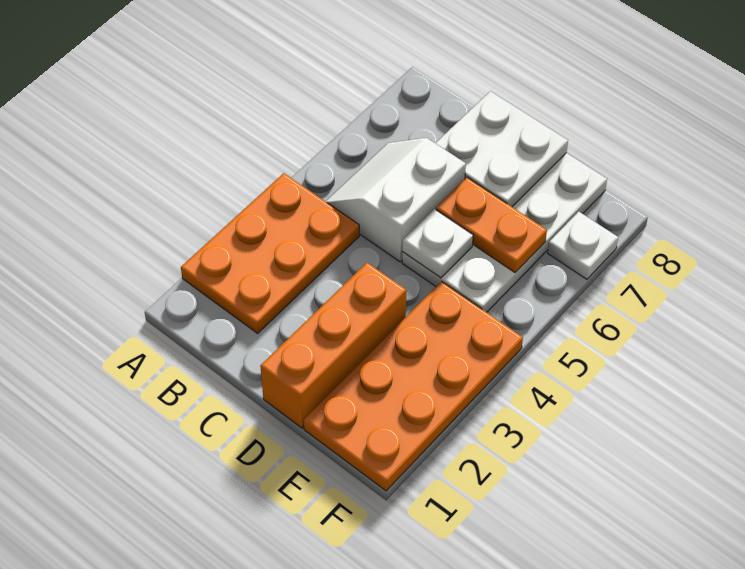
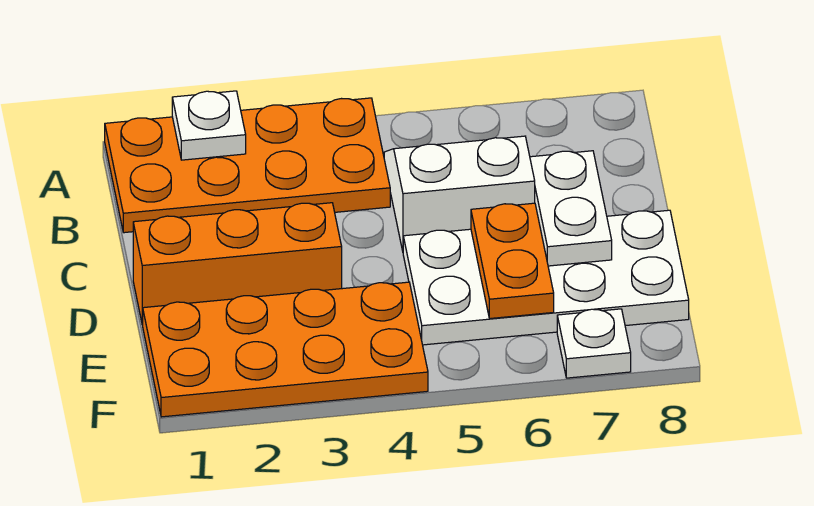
orange plate A2:B4 level 1 -> orange plate A1:B4 level 1
white plate C7:D8 level 2 -> white plate C7:D7 level 2
white plate D5 level 2 -> white plate A2 level 2

